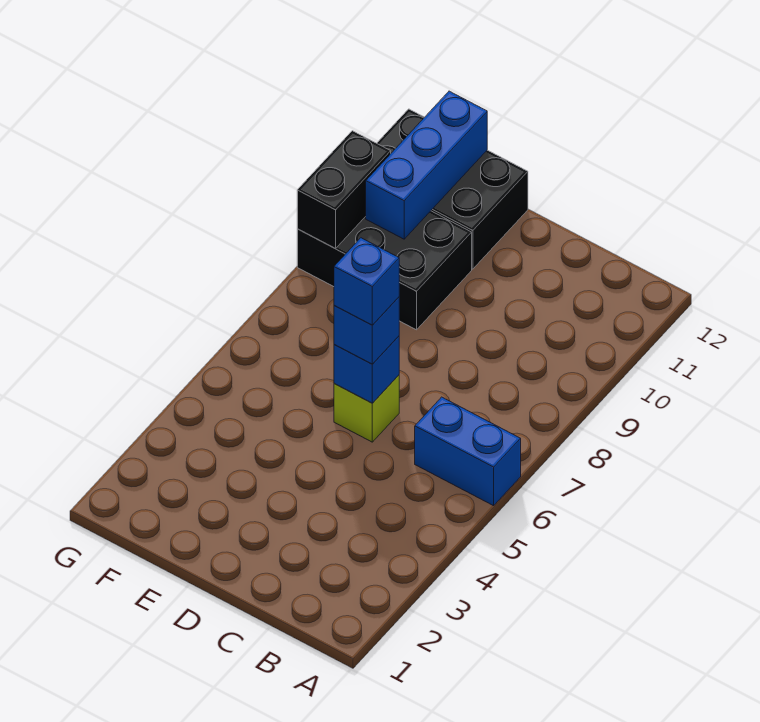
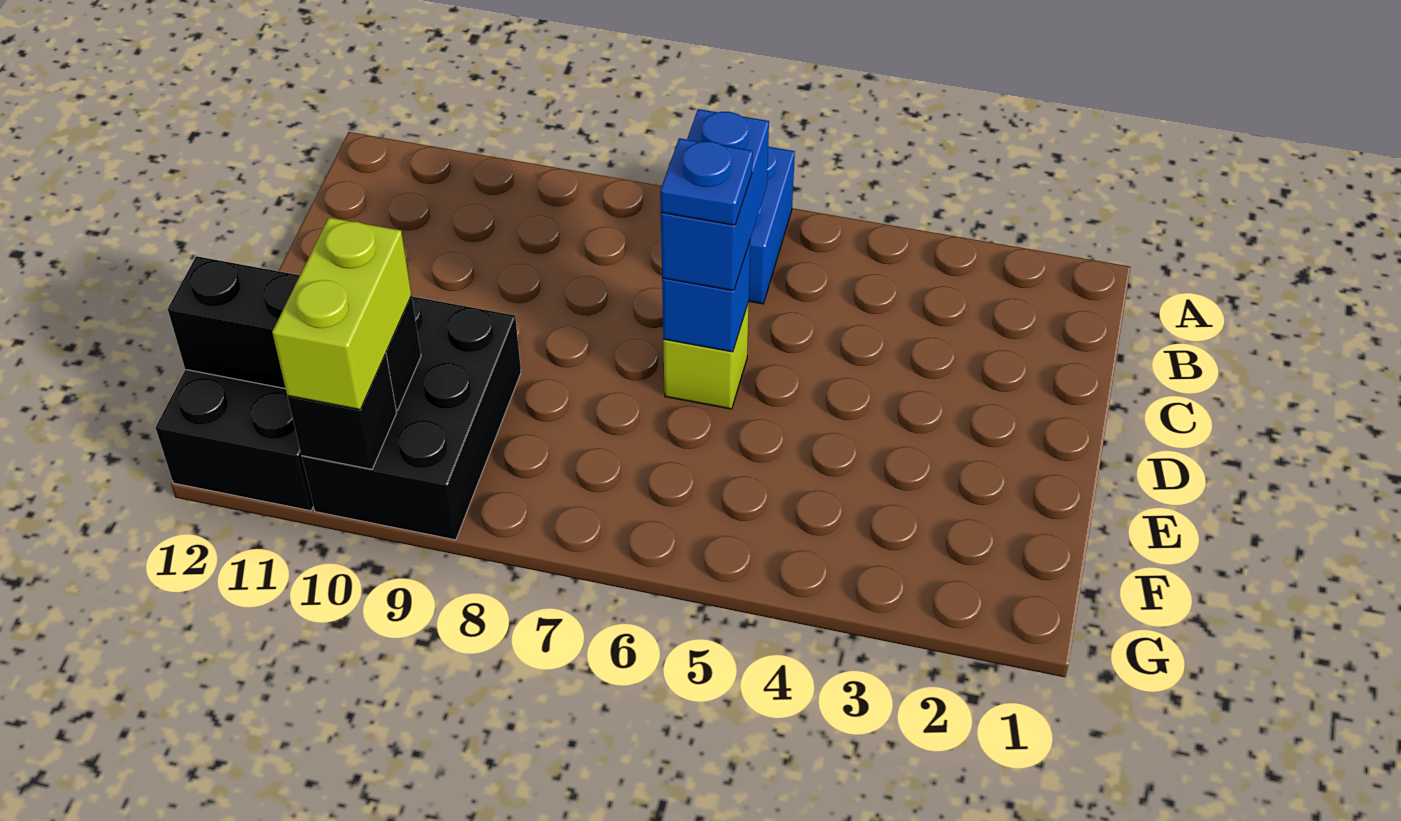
blue brick D6 level 3 -> blue brick C6:D6 level 3
blue brick D6 level 4 -> blue plate D6 level 4
blue brick F10:F12 level 2 -> black brick F10:F12 level 2
none -> lime brick F10:G10 level 3
black brick G9:G10 level 2 -> black brick G10 level 2

